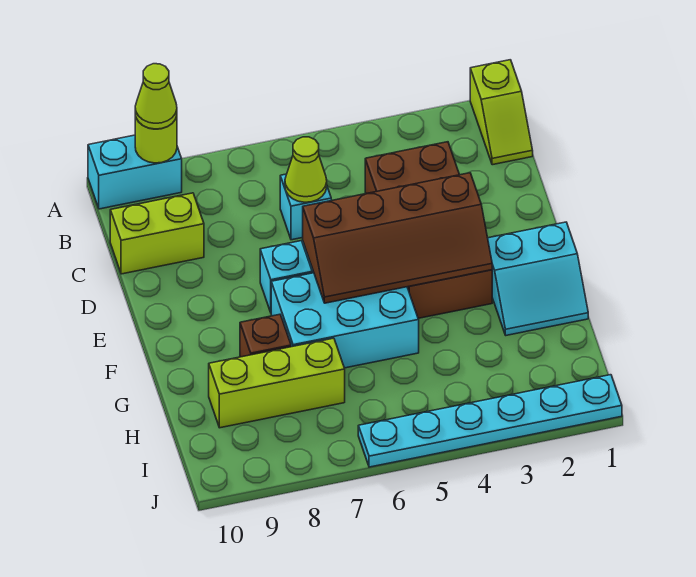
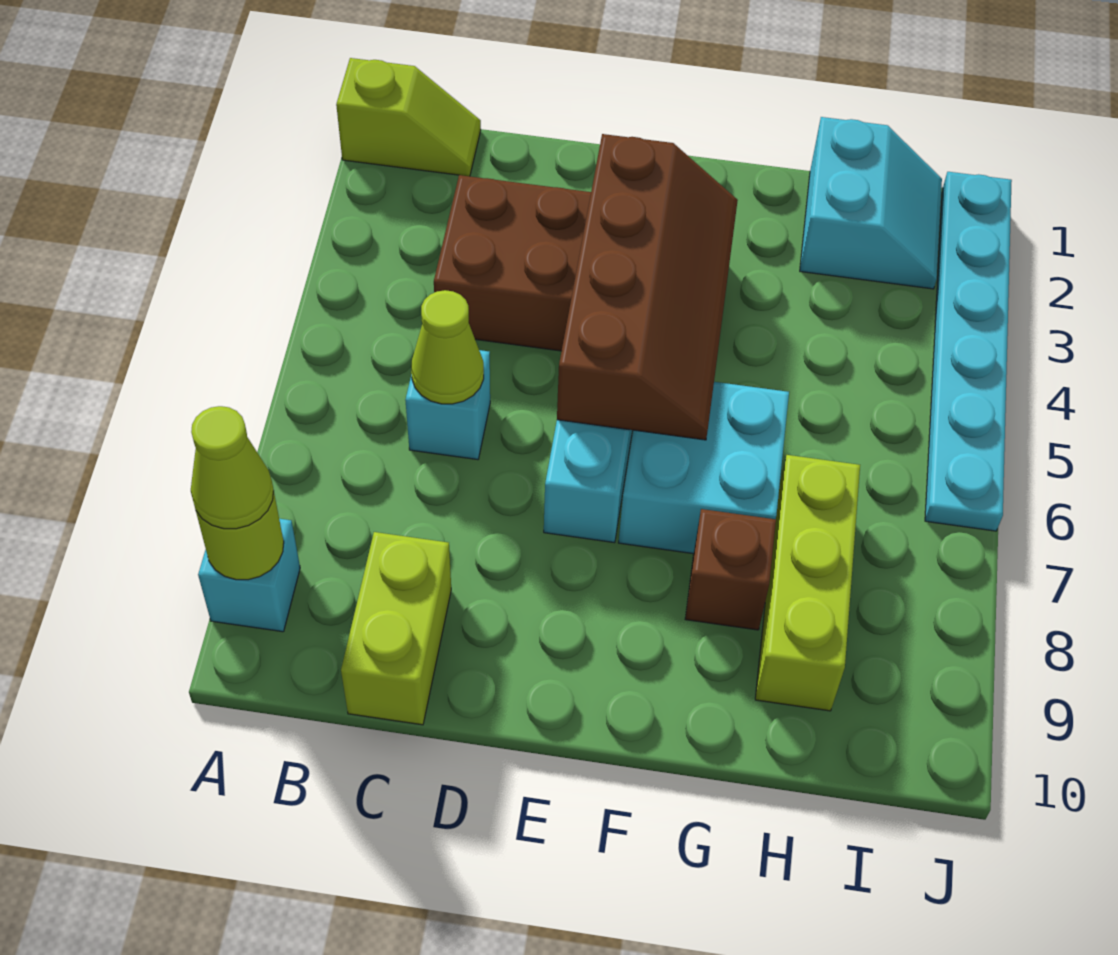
cyan brick A9:A10 level 1 -> cyan brick A9 level 1
cyan slope F1:G2 level 1 top F -> cyan slope H1:I2 level 1 top H
cyan brick F5:G7 level 1 -> cyan brick F6:G7 level 1

